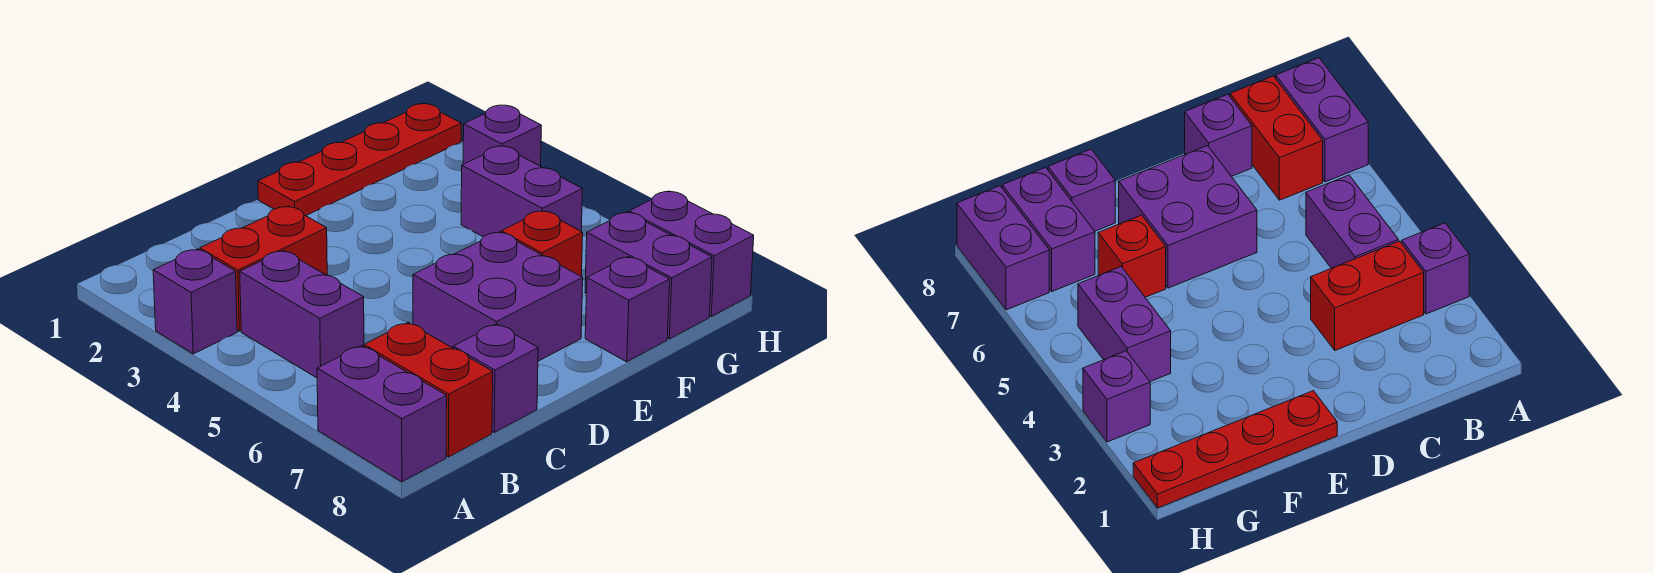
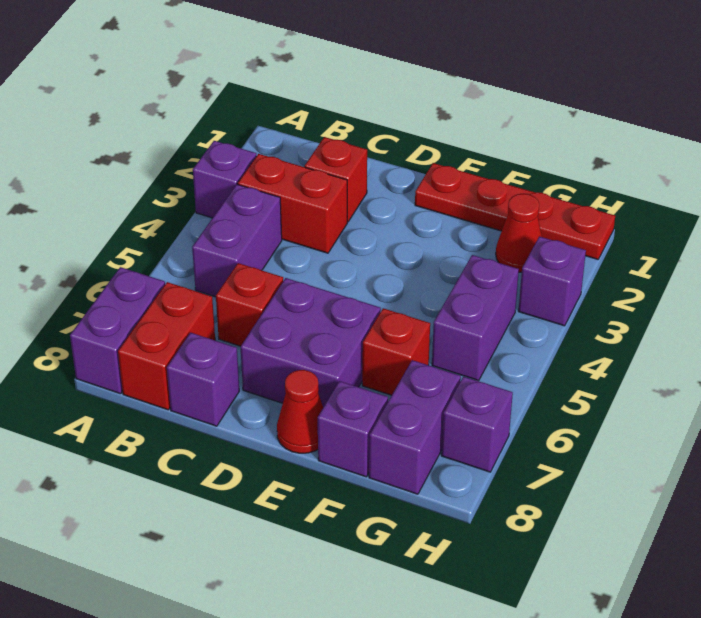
none -> red brick C2 level 1
none -> red brick C6 level 1
none -> red cone E8 level 1
none -> red cone G2 level 1
purple brick H7:H8 level 1 -> purple brick H7 level 1

